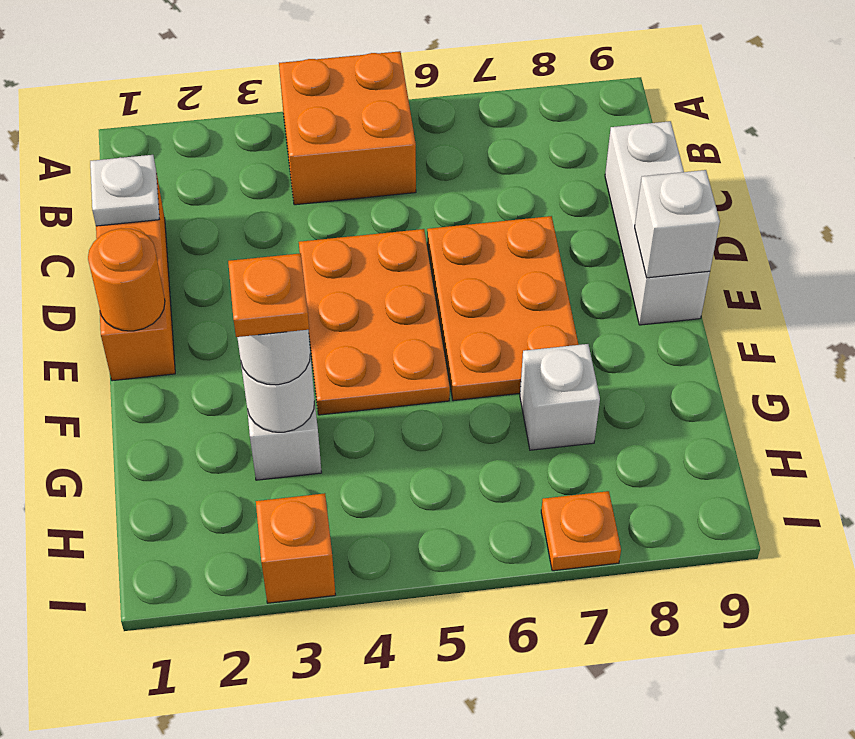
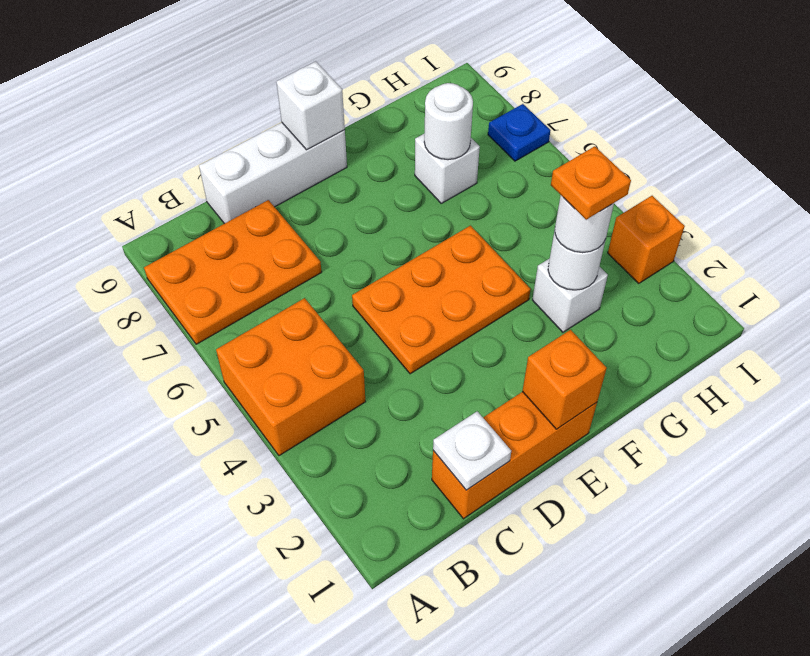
orange plate D6:F7 level 1 -> orange plate A7:C8 level 1
orange round brick E1 level 2 -> orange brick E1 level 2
none -> white round brick G7 level 2
orange plate I7 level 1 -> blue plate I7 level 1

